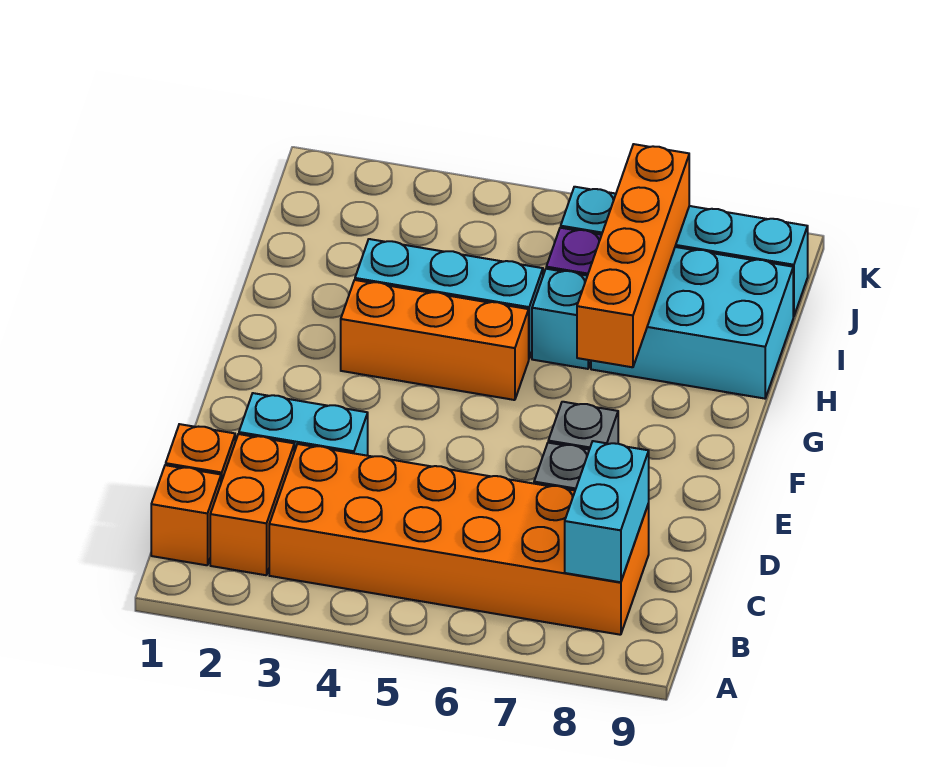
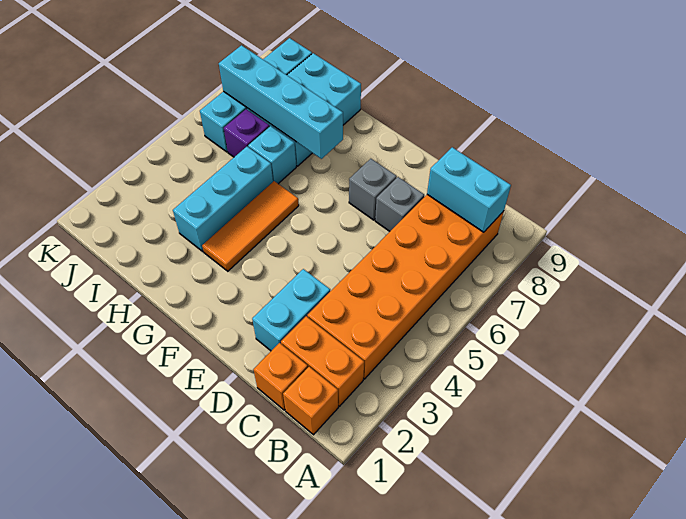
orange brick G3:G5 level 1 -> orange tile G3:G5 level 1
orange brick G7:J7 level 2 -> cyan brick G7:J7 level 2

